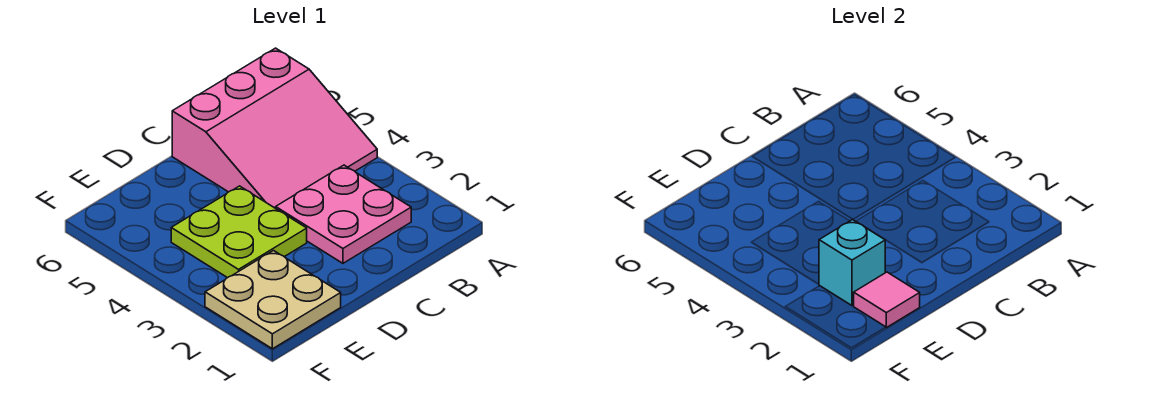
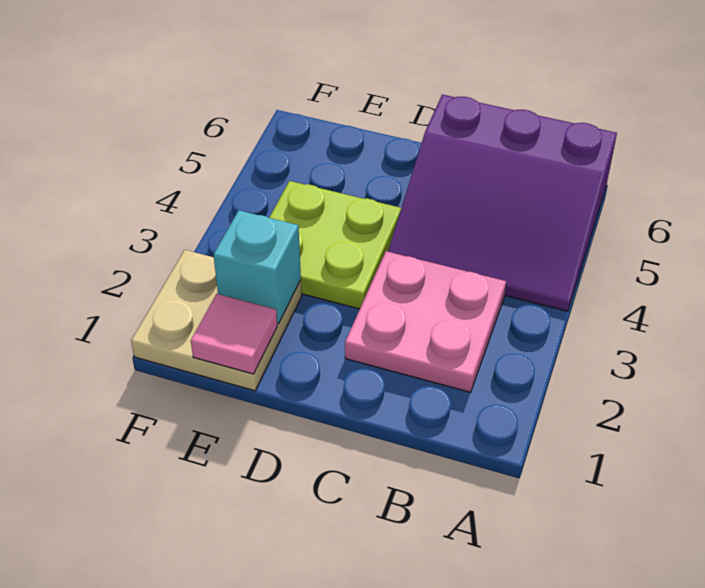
pink slope A4:C6 level 1 top 6 -> purple slope A4:C6 level 1 top 6

